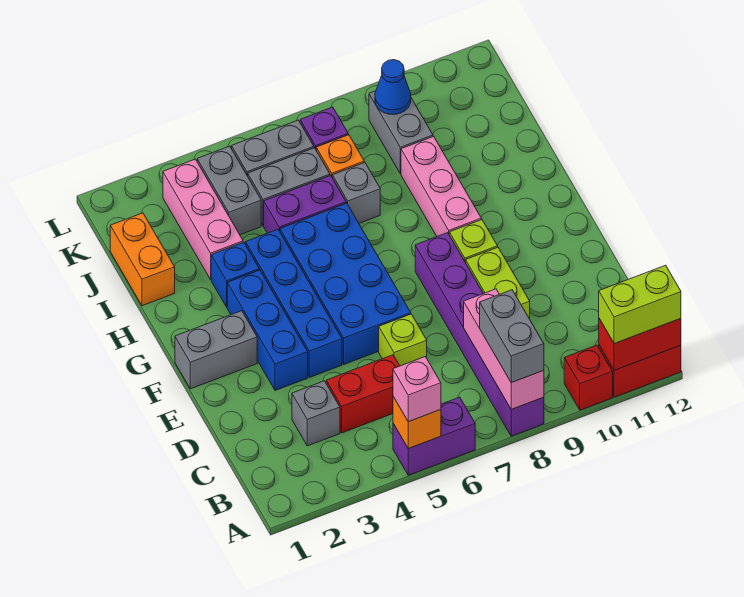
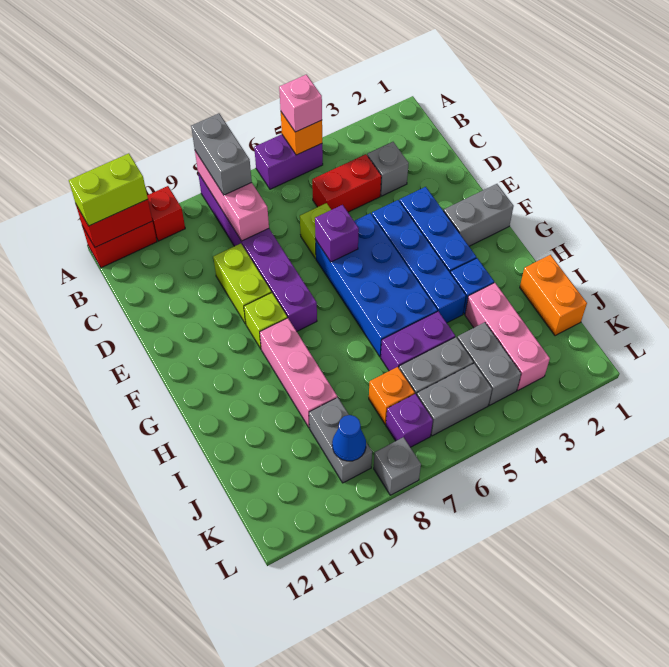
none -> purple brick E6 level 2
grey brick I7 level 1 -> grey brick L8 level 1

